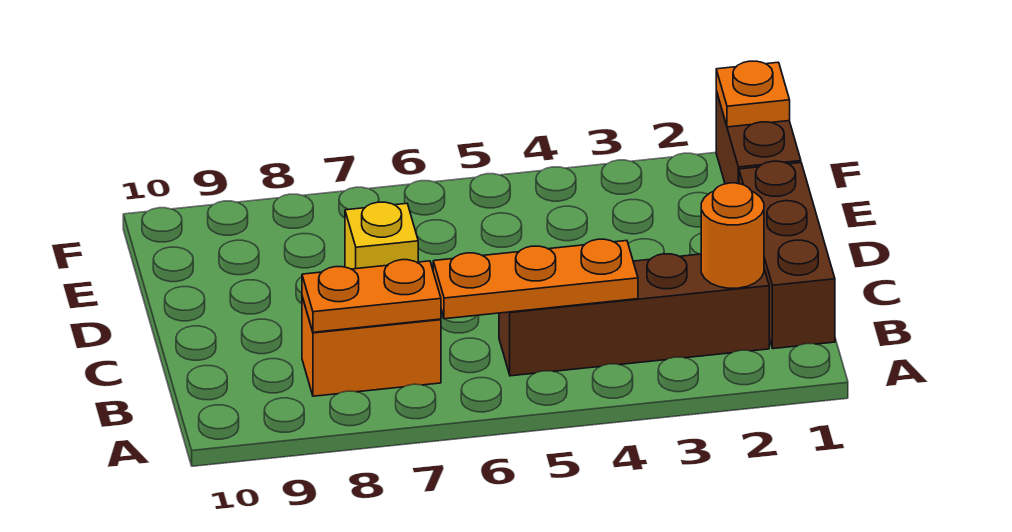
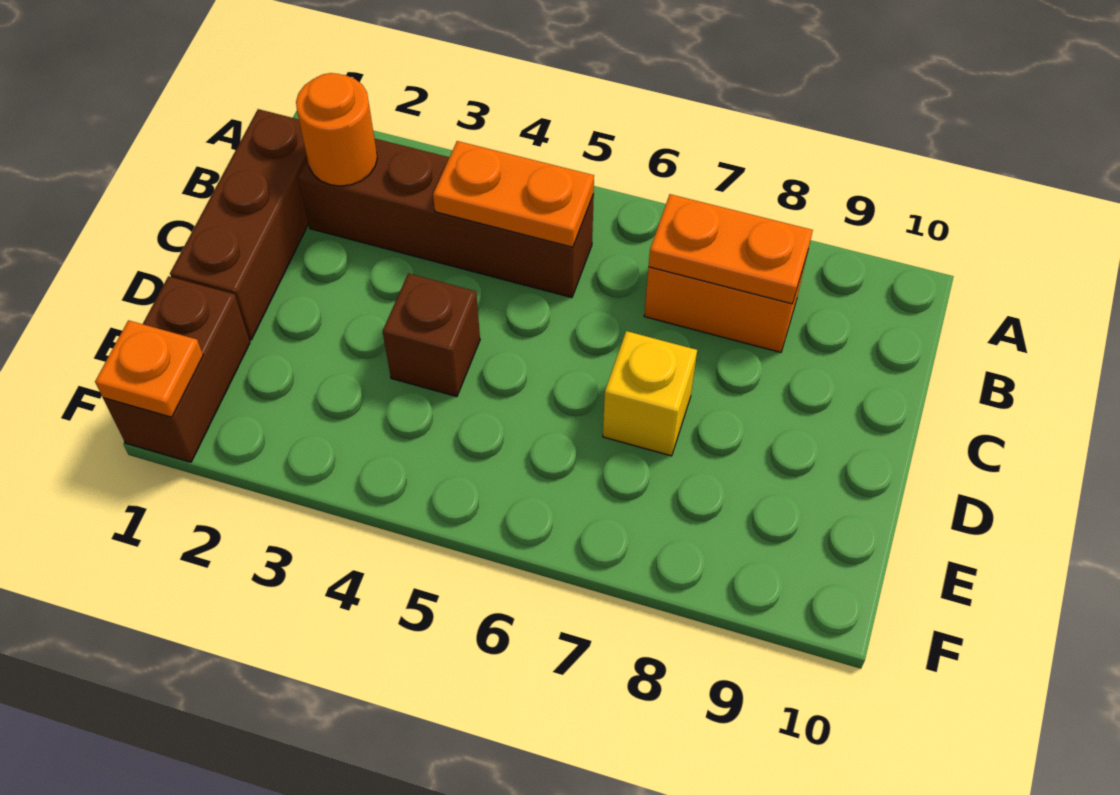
orange plate B4:B6 level 2 -> orange plate B4:B5 level 2
none -> brown brick D4 level 1

